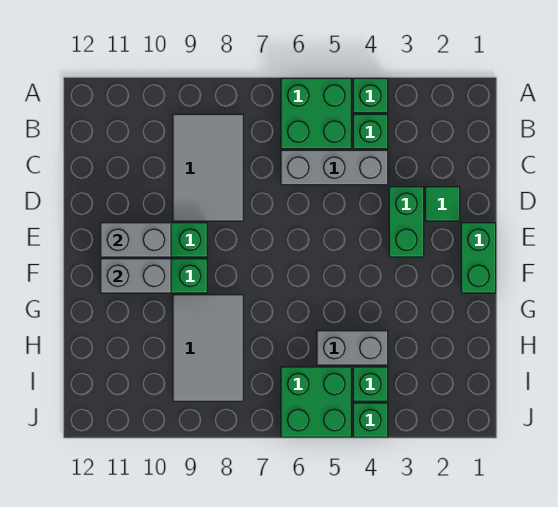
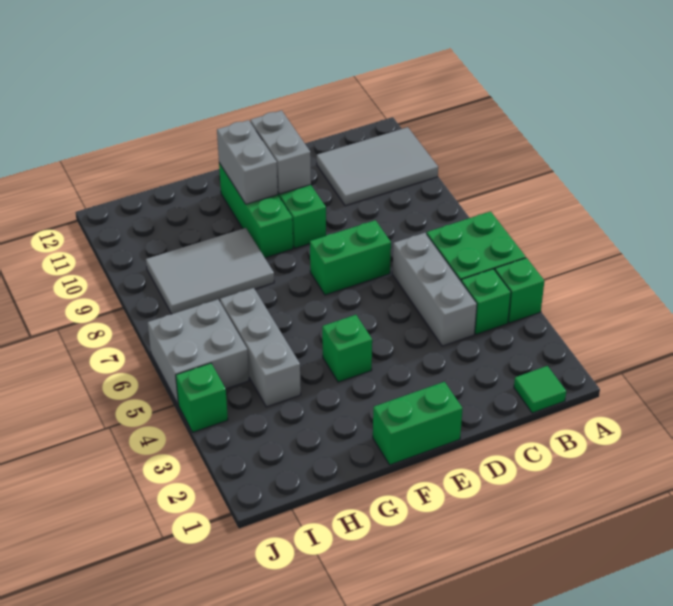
grey tile B8:D9 level 1 -> grey tile A10:C11 level 1
green tile D2 level 1 -> green tile B1 level 1
green brick D3:E3 level 1 -> green brick D7:E7 level 1
grey brick H4:H5 level 1 -> grey brick H4:H6 level 1
green brick I4 level 1 -> green brick F4 level 1
green brick I5:J6 level 1 -> grey brick I5:J6 level 1

